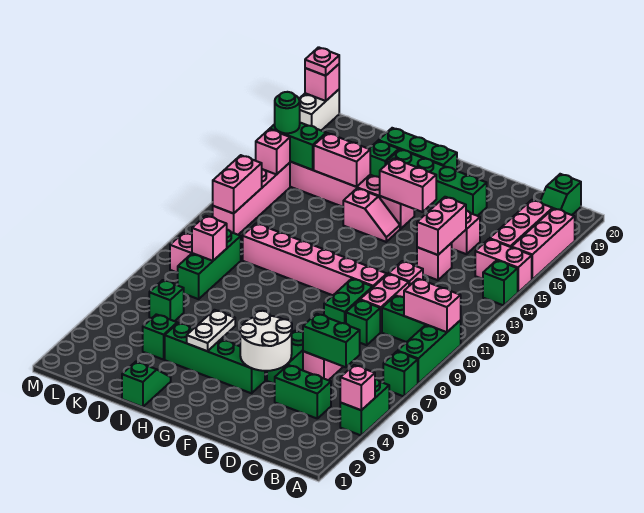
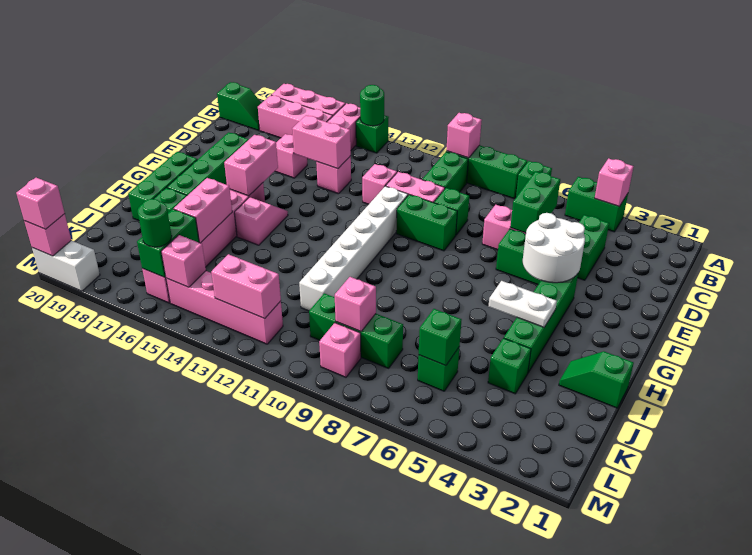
pink brick A10:B10 level 2 -> pink brick A10 level 2
none -> green round brick A14 level 2
pink brick E11:J11 level 1 -> white brick E11:J11 level 1
none -> green brick K6 level 2
pink plate M20 level 3 -> pink brick M20 level 3

